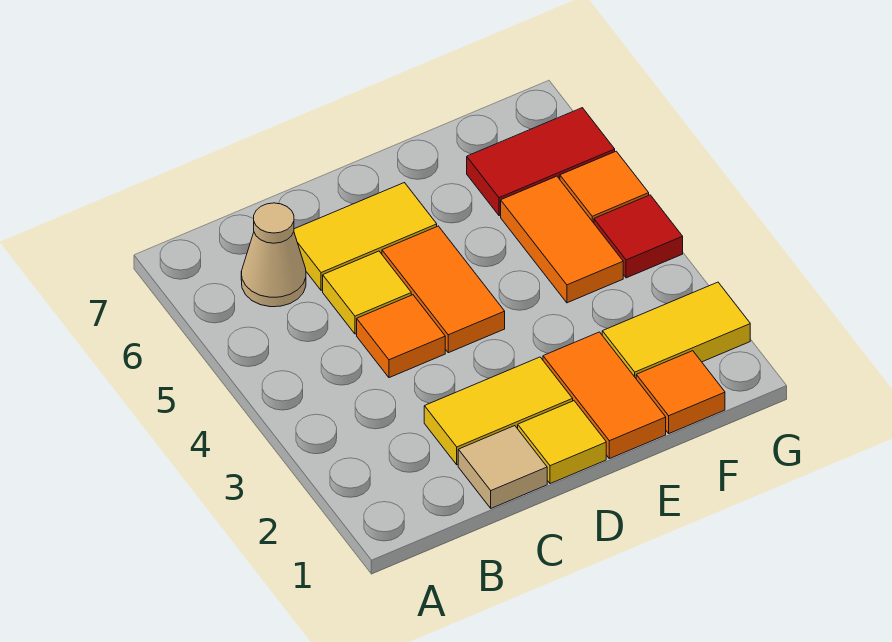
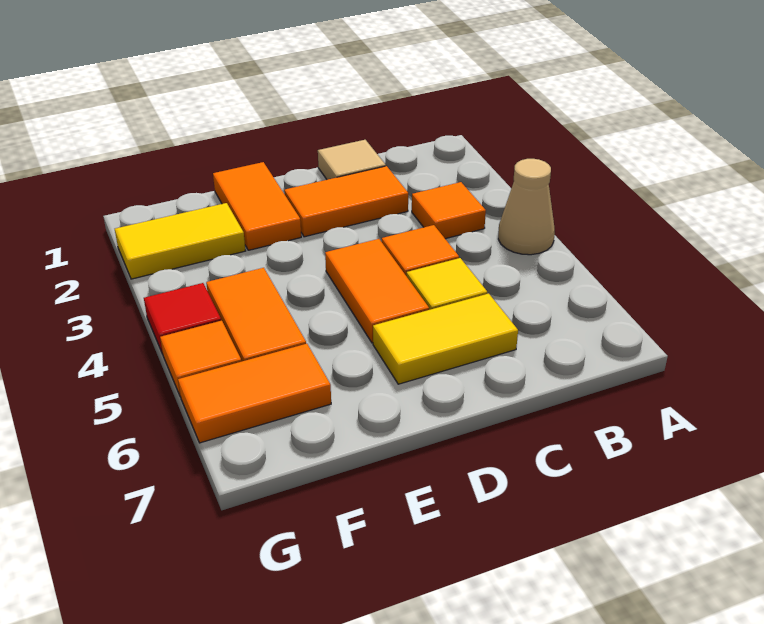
tan cone B6 level 1 -> tan cone A4 level 1
yellow tile C2:D2 level 1 -> orange tile C2:D2 level 1
yellow tile D1 level 1 -> none
orange tile F1 level 1 -> orange tile B3 level 1
red tile F6:G6 level 1 -> orange tile F6:G6 level 1

